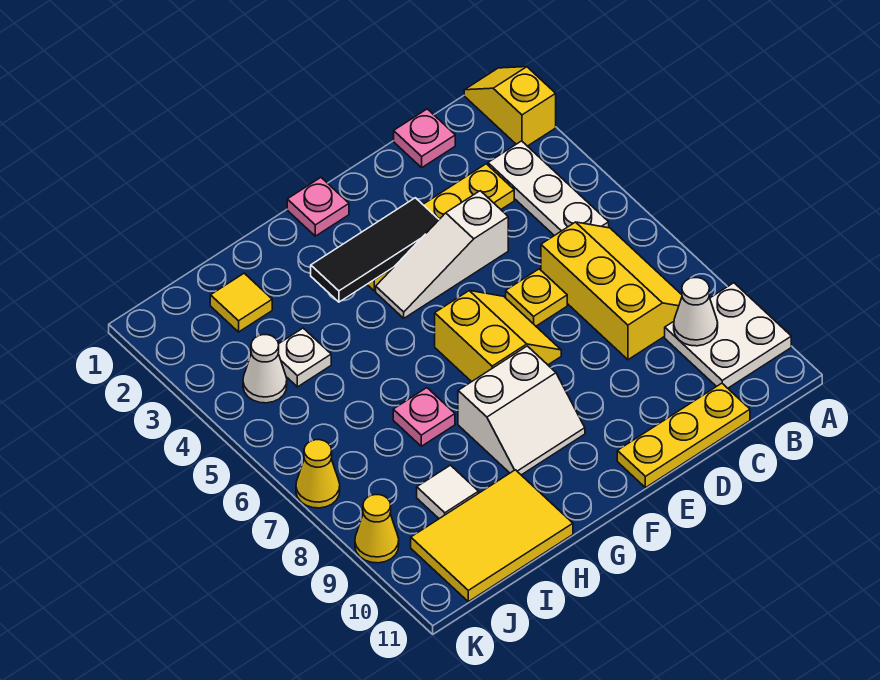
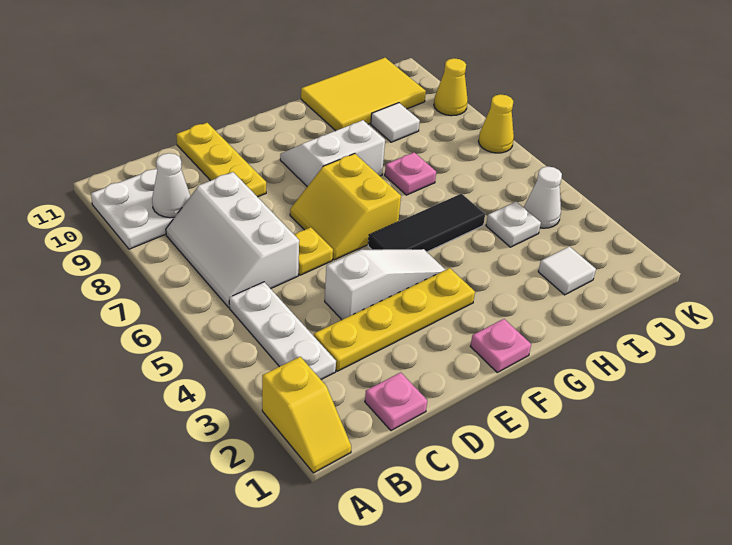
yellow slope B6:C8 level 1 top C -> white slope B6:C8 level 1 top C
yellow plate C11:E11 level 1 -> yellow plate D9:D11 level 1
black tile E3:G3 level 2 -> black tile F5:H5 level 1
yellow tile I2 level 1 -> white tile I2 level 1

